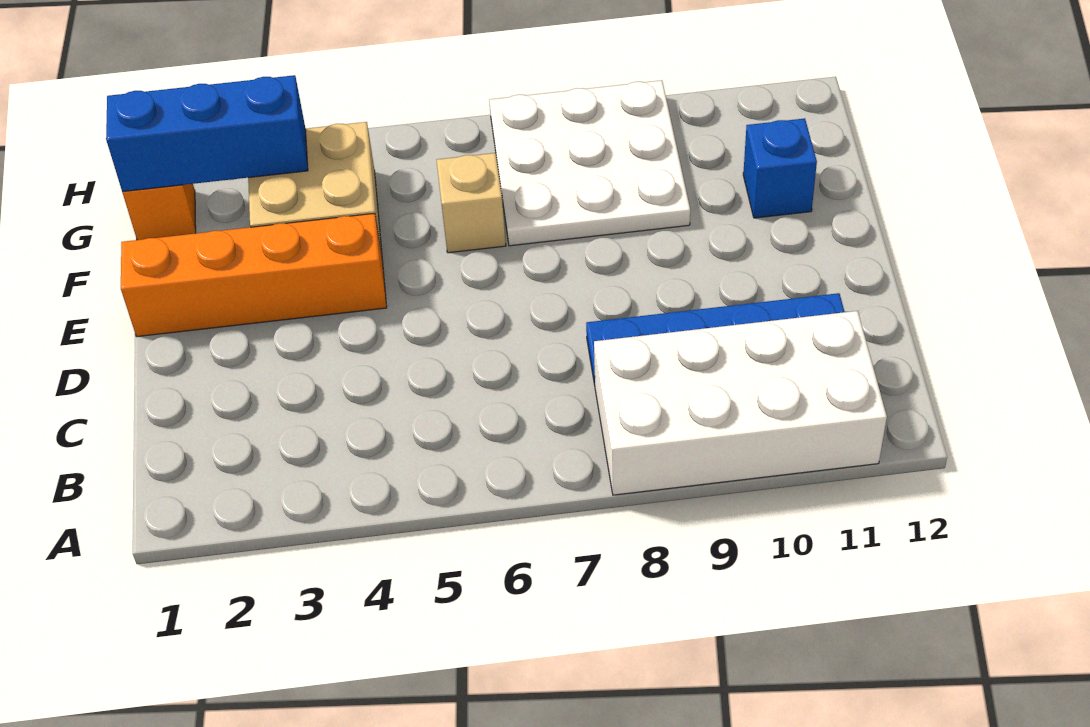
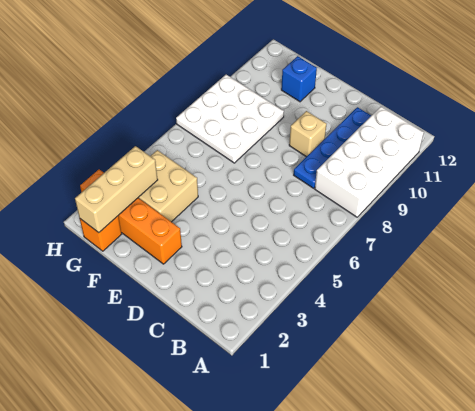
orange brick E1:E4 level 1 -> orange brick E2:H2 level 1
tan brick F6 level 1 -> tan brick D9 level 1
blue brick G1:G3 level 2 -> tan brick G1:G3 level 2

